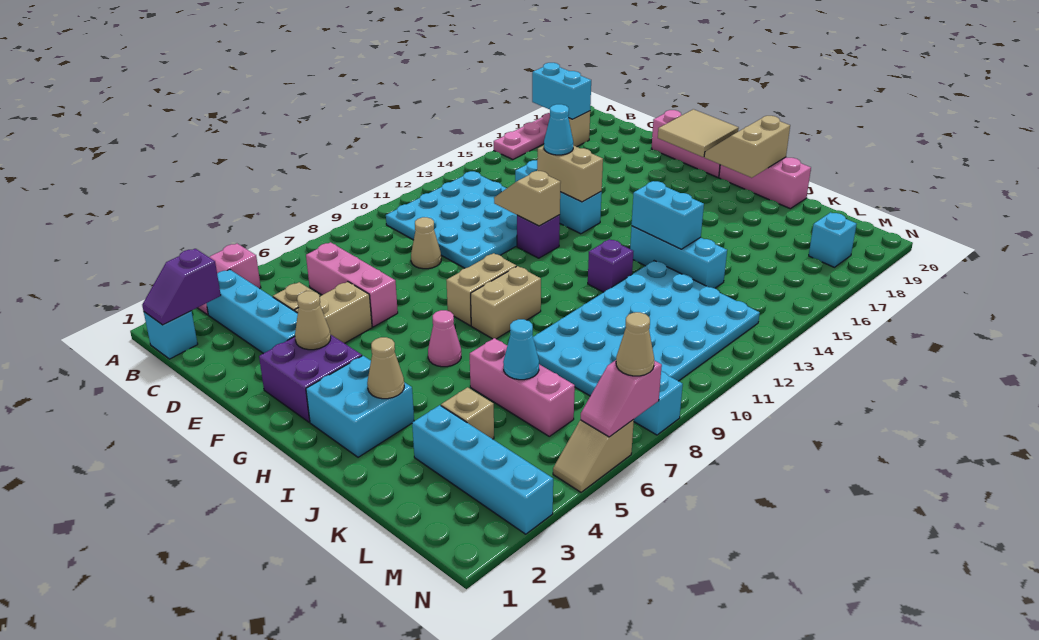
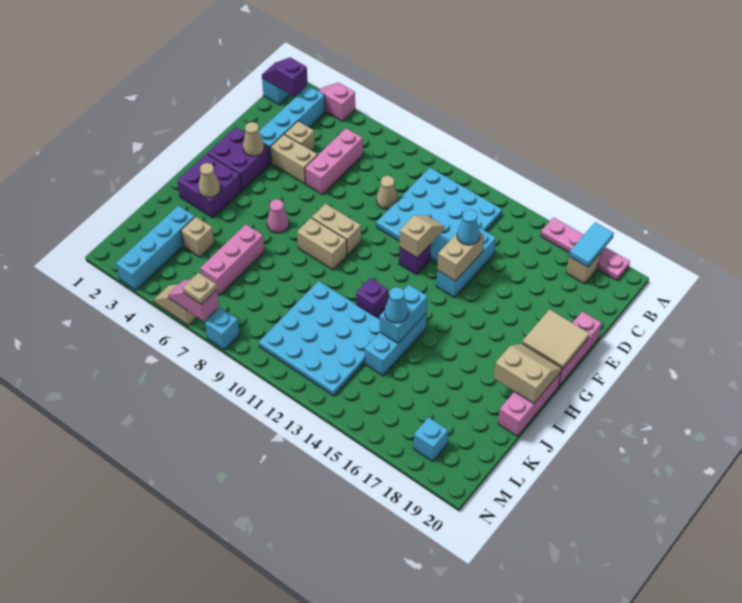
cyan brick A18:B18 level 2 -> cyan tile A18:B18 level 2
cyan brick H2:I3 level 1 -> purple brick H2:I3 level 1
cyan plate J8:M13 level 1 -> cyan plate J10:M13 level 1
cyan cone K6 level 2 -> cyan cone J14 level 3
tan cone N7 level 3 -> tan plate N7 level 3

